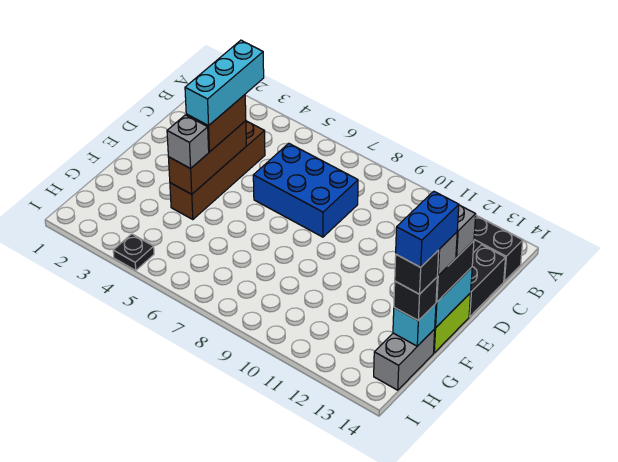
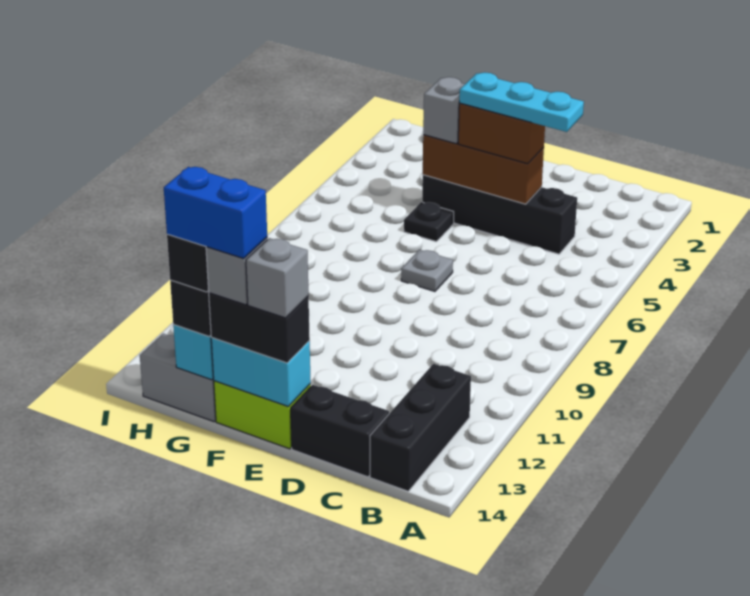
brown brick C4:F4 level 1 -> black brick C4:F4 level 1
cyan brick C4:E4 level 4 -> cyan plate C4:E4 level 4
blue brick C6:D8 level 1 -> none
none -> grey plate E7 level 1
black plate I4 level 1 -> black plate F5 level 1

